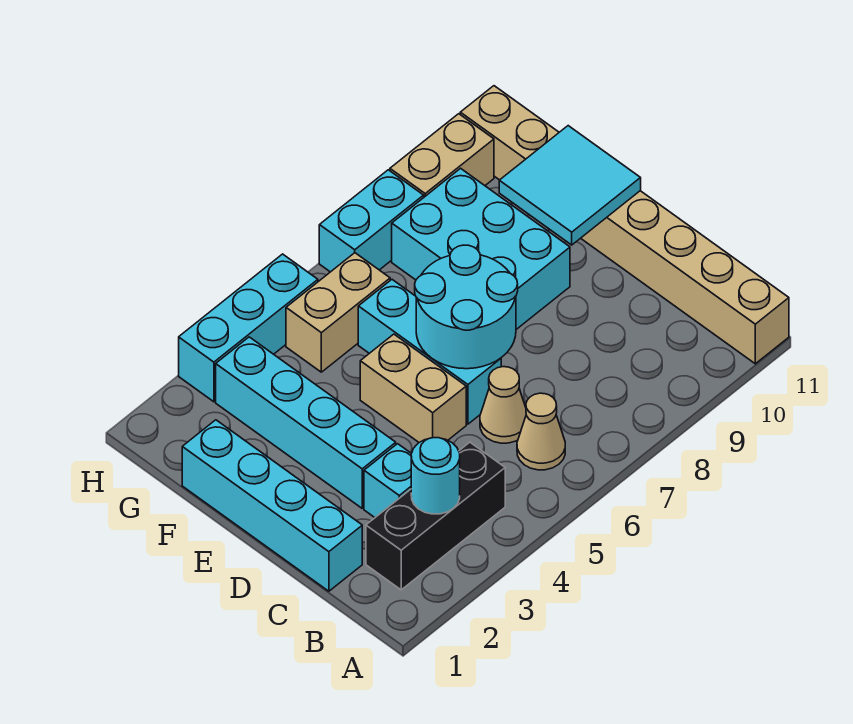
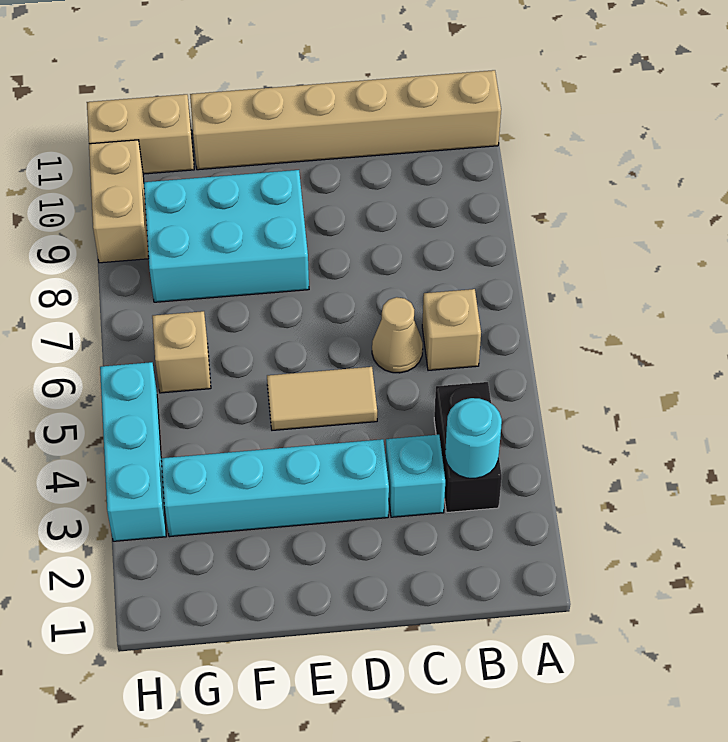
black brick B2:B4 level 1 -> black brick B3:B4 level 1
tan cone B6 level 1 -> tan brick B6 level 1
cyan brick C1:F1 level 1 -> none
tan brick D5:E5 level 1 -> tan tile D5:E5 level 1
cyan brick D6:F6 level 1 -> none
cyan round brick D6:E7 level 2 -> none
cyan tile E10:F11 level 2 -> none
tan brick G5:G6 level 1 -> tan brick G6 level 1
cyan brick H7:H8 level 1 -> none

